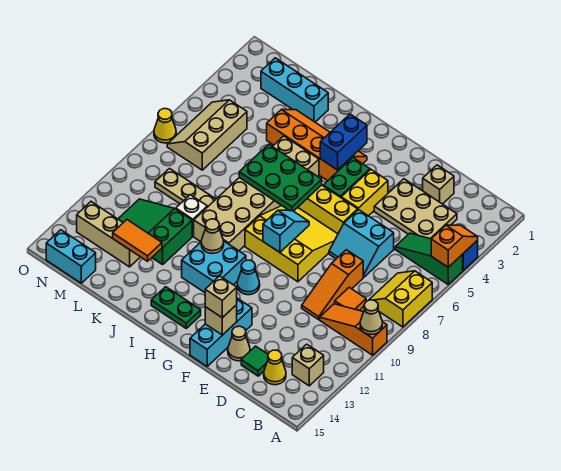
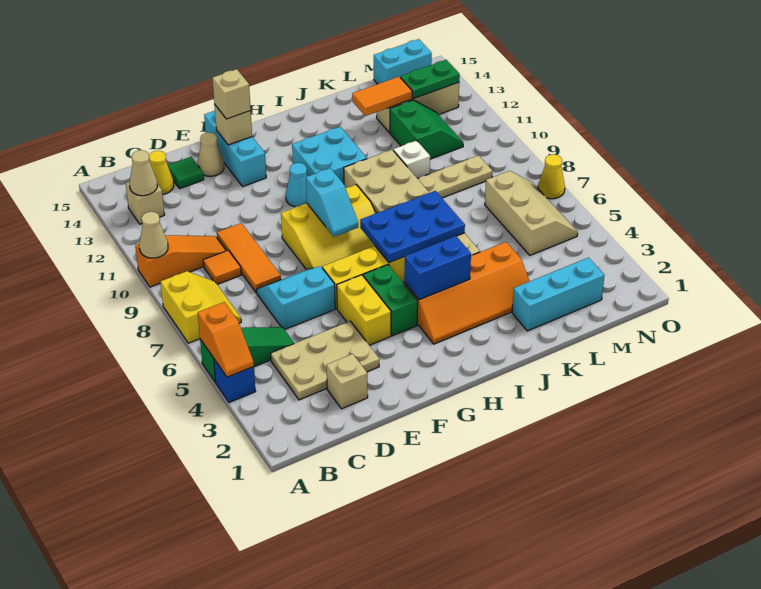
orange slope D8:D10 level 1 top 8 -> orange tile D8:D10 level 1
blue brick H3:H4 level 2 -> blue brick H4:I4 level 2
green plate H6:J7 level 2 -> blue plate H6:J7 level 2
green plate H14:I14 level 1 -> green plate M13:N13 level 2
tan cone I11 level 2 -> tan cone B13 level 2
green slope K11:M12 level 1 top K -> green slope L11:M12 level 1 top L

